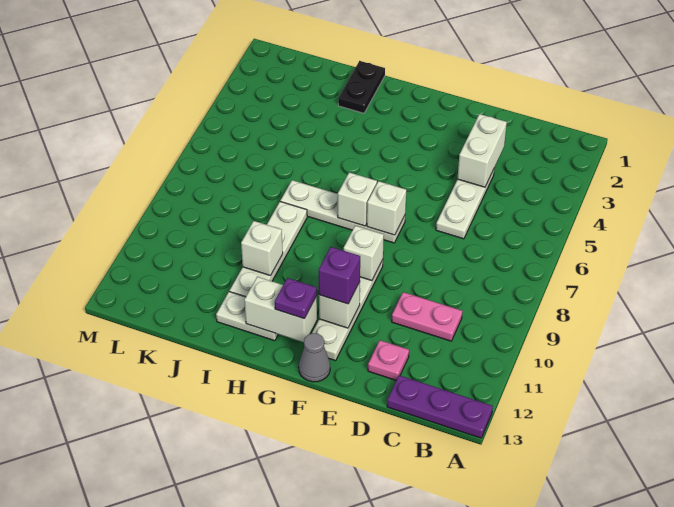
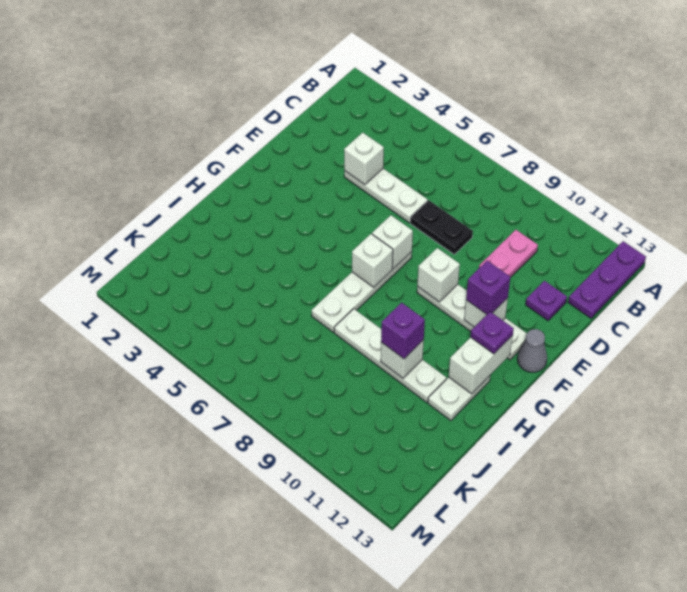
white brick D3:D4 level 2 -> white brick D4 level 2
pink plate D12 level 1 -> purple plate D12 level 1
black plate I1:I2 level 1 -> black plate D7:D8 level 1
none -> purple brick I10 level 3

